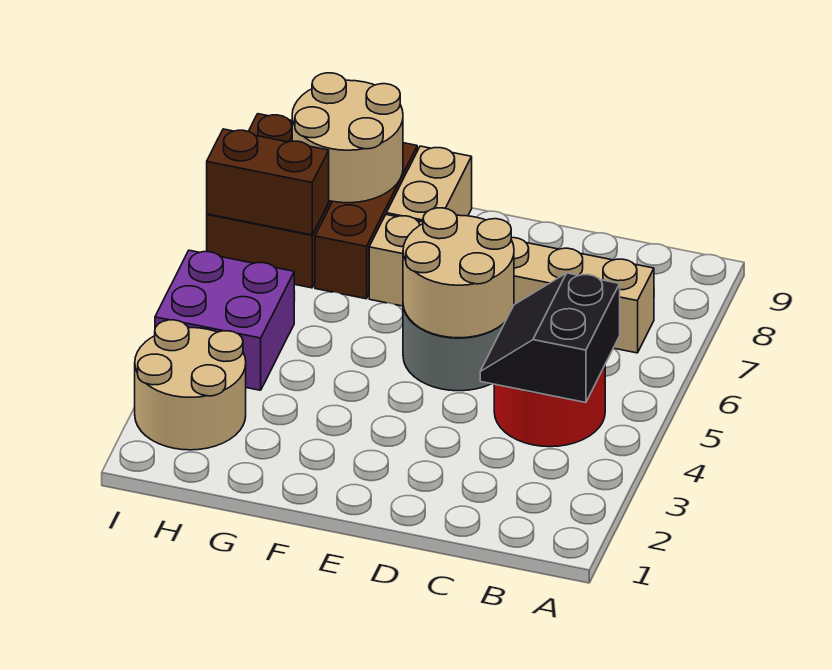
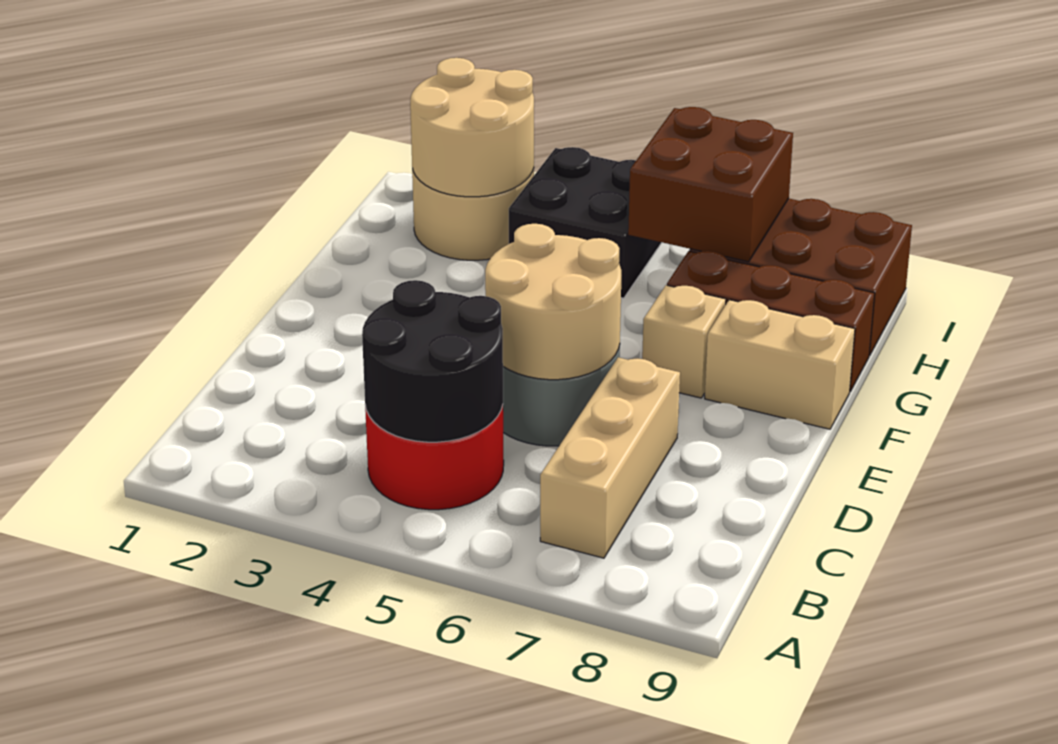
black slope B4:C5 level 2 top B -> black round brick B4:C5 level 2
tan round brick G8:H9 level 2 -> tan round brick H2:I3 level 2
purple brick H4:I5 level 1 -> black brick H4:I5 level 1
brown brick H7:I7 level 2 -> brown brick H6:I7 level 2

